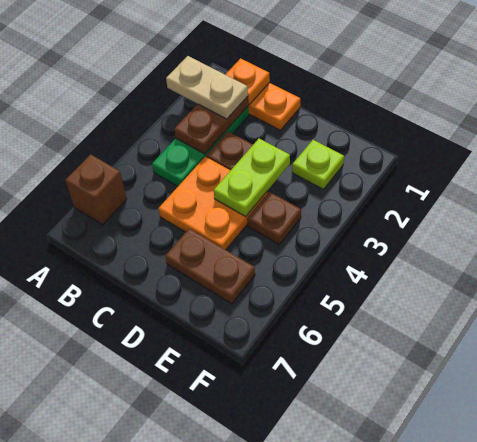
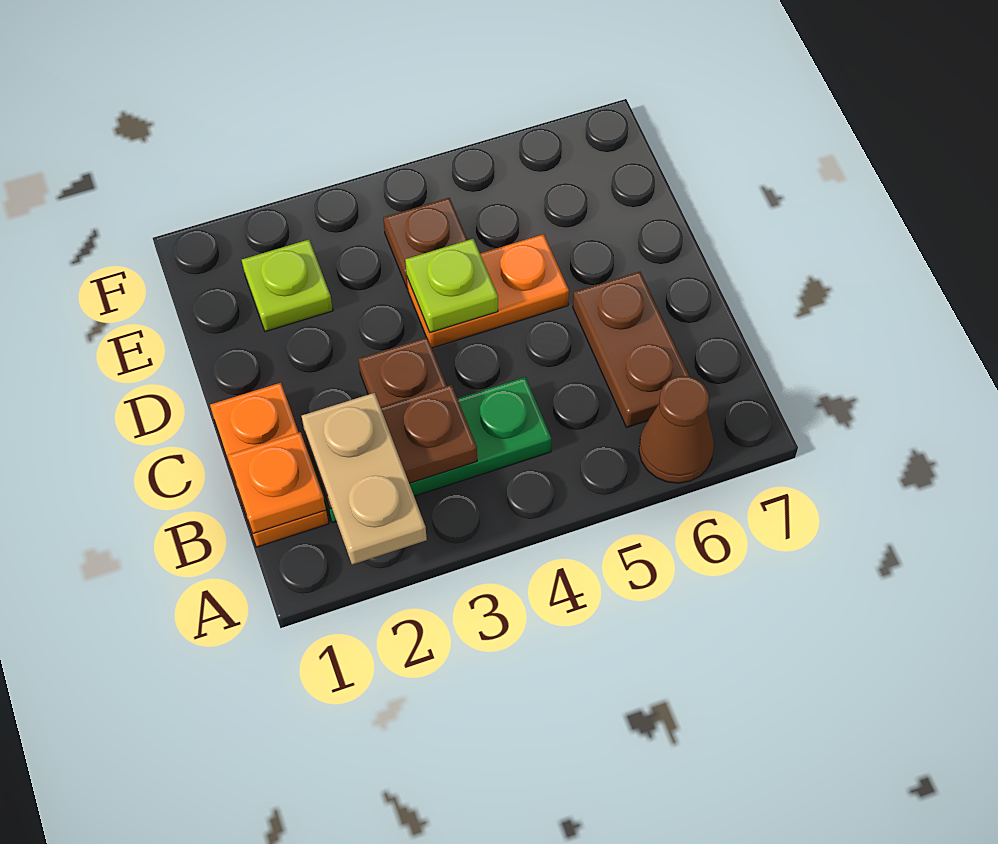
brown brick A6 level 1 -> brown cone A6 level 1
orange plate C4:D5 level 1 -> orange plate D4:D5 level 1
lime plate D3:D4 level 2 -> lime plate D4 level 2
brown plate D6:E6 level 1 -> brown plate B6:C6 level 1

